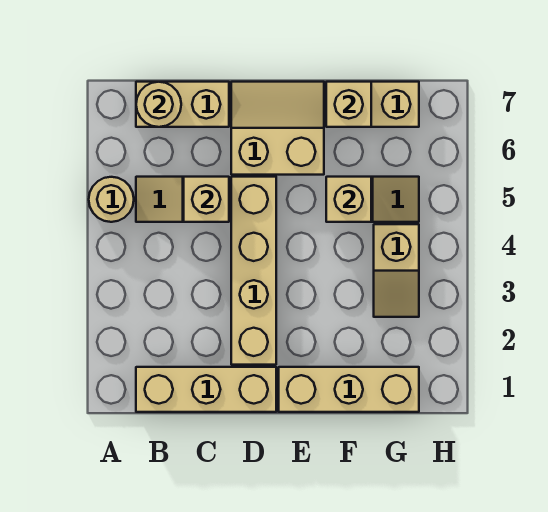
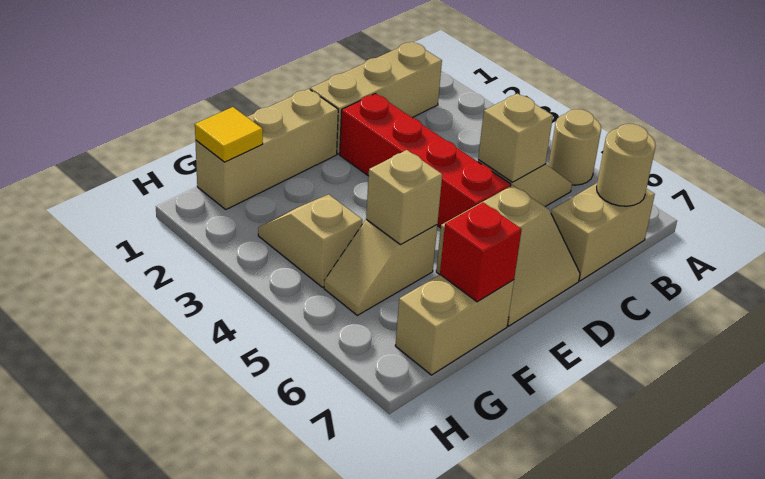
tan brick D2:D5 level 1 -> red brick D2:D5 level 1
tan brick F7 level 2 -> red brick F7 level 2
none -> yellow tile G1 level 2

